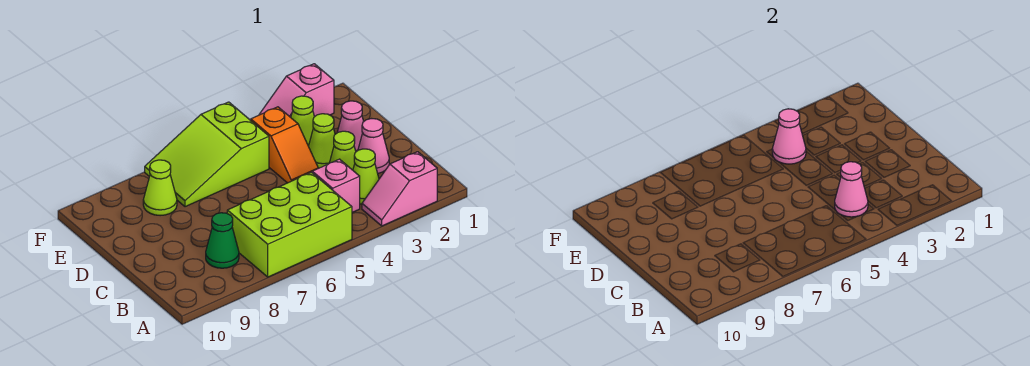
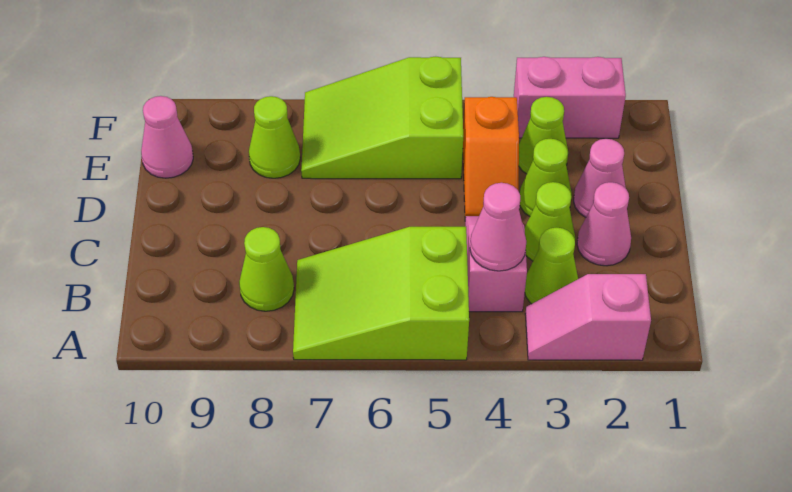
lime brick A5:B7 level 1 -> lime slope A5:B7 level 1 top 5
green cone B8 level 1 -> lime cone B8 level 1
pink cone E4 level 2 -> pink cone E10 level 1
pink slope F2:F3 level 1 top 2 -> pink brick F2:F3 level 1

